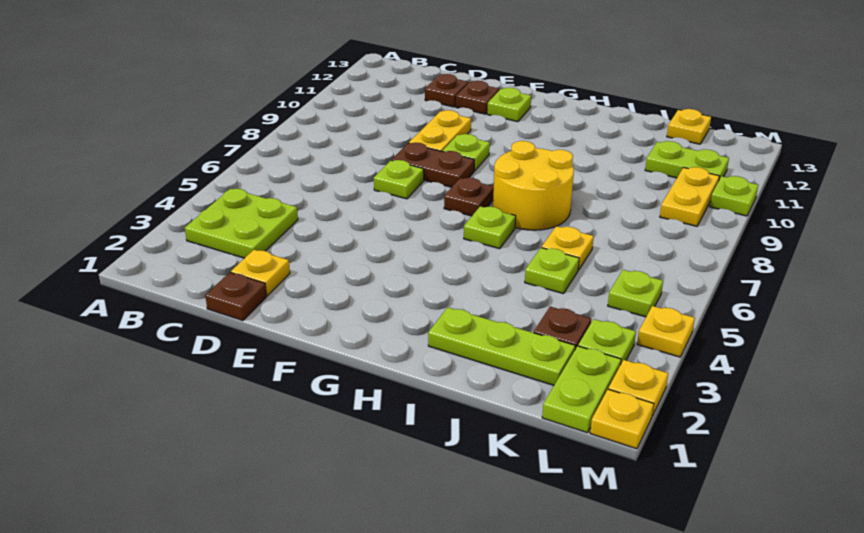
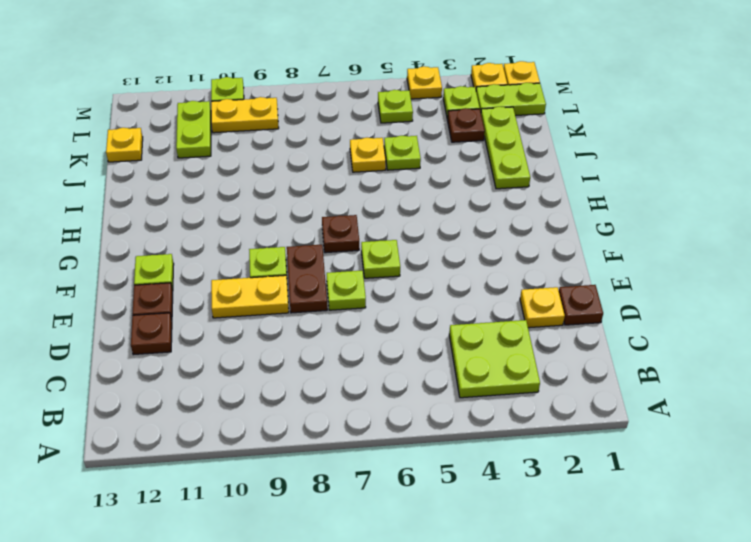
lime plate H6 level 1 -> lime plate F6 level 1
yellow round brick H7:I8 level 1 -> none

